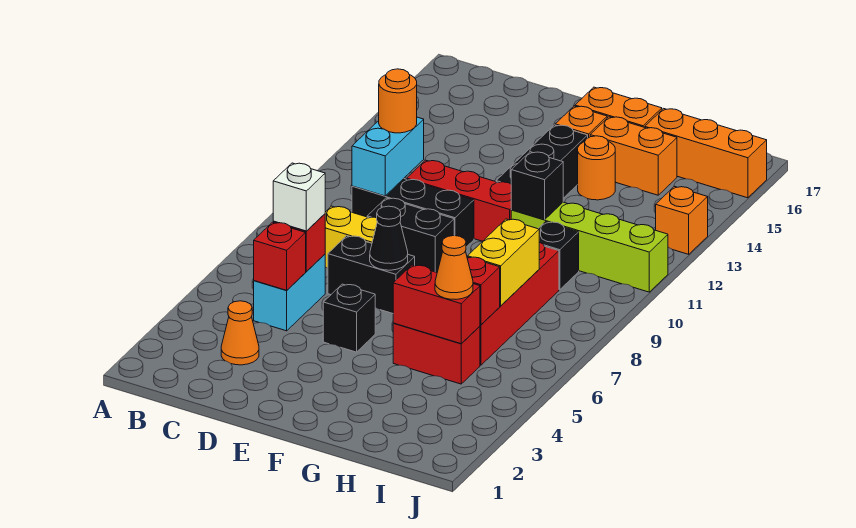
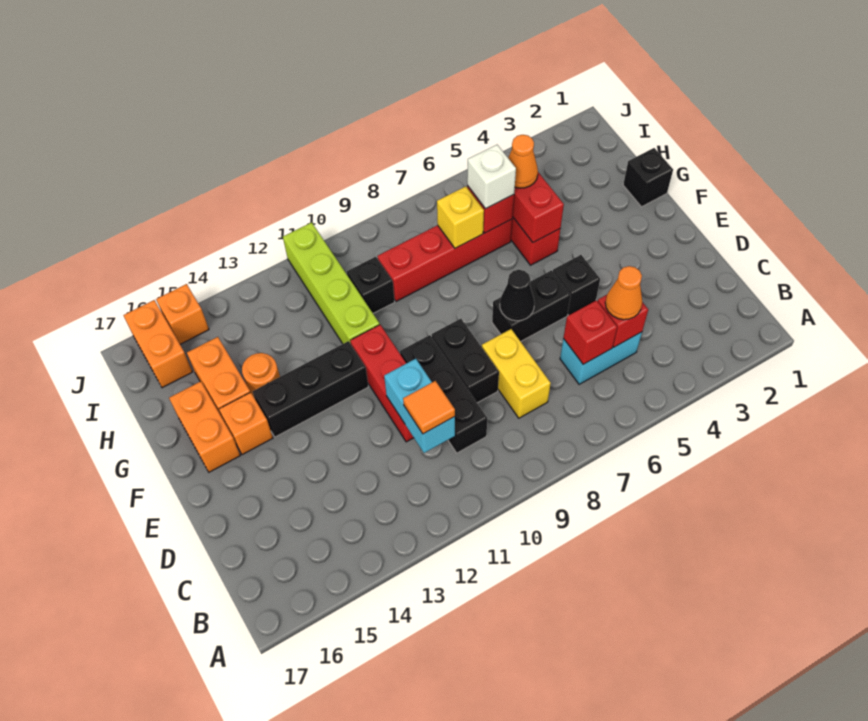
orange cone C3 level 1 -> orange cone C5 level 3
white brick C6 level 3 -> white brick H6 level 3
cyan brick C10:C11 level 2 -> cyan brick C11:D11 level 2
orange round brick C11 level 3 -> orange tile C11 level 3
black brick D7:E7 level 1 -> black brick E6:E7 level 1
black brick G11 level 2 -> black brick G1 level 1
yellow brick H7:H8 level 2 -> yellow brick H7 level 2
orange brick H16:J16 level 1 -> orange brick I16:J16 level 1
orange brick J13 level 1 -> orange brick J15 level 1

